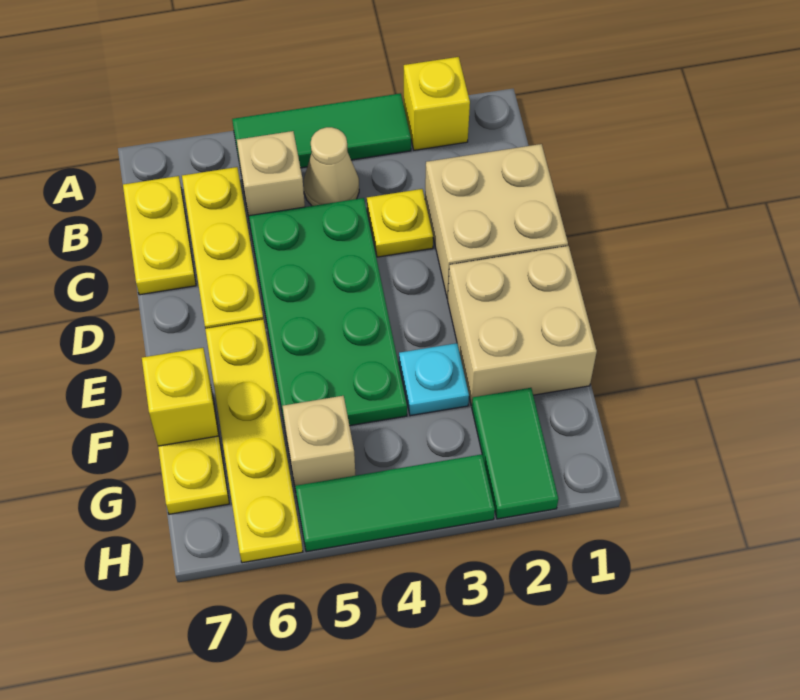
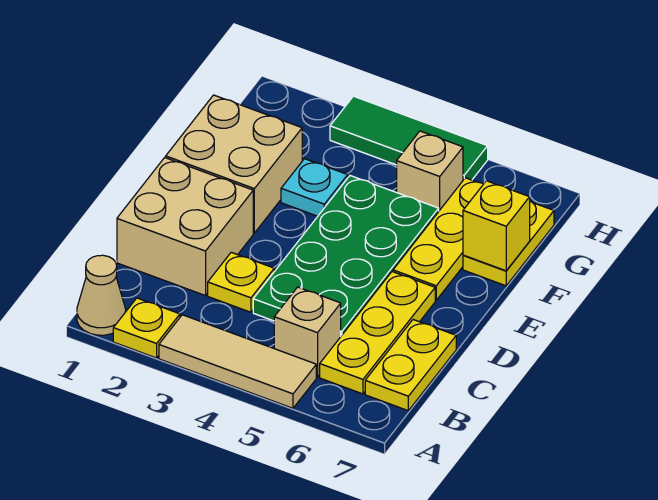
yellow brick A2 level 1 -> yellow plate A2 level 1
green tile A3:A5 level 1 -> tan tile A3:A5 level 1
tan cone B4 level 1 -> tan cone A1 level 1
yellow plate E6:H6 level 1 -> yellow plate E6:G6 level 1
green tile G2:H2 level 1 -> none

